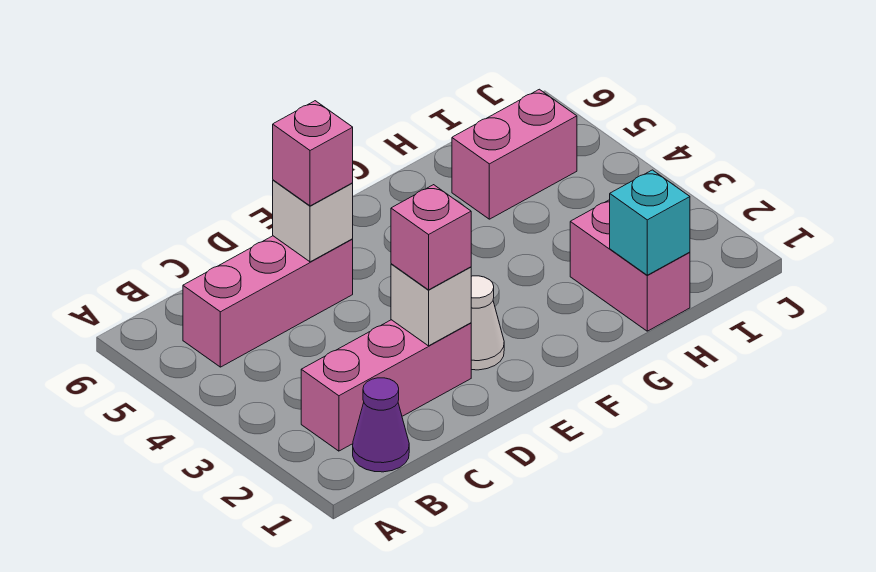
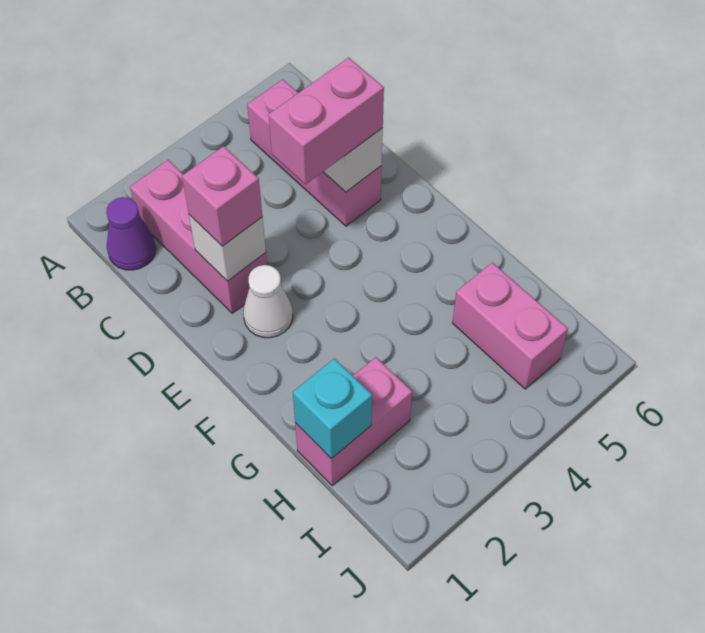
pink brick D5 level 3 -> pink brick D4:D5 level 3

